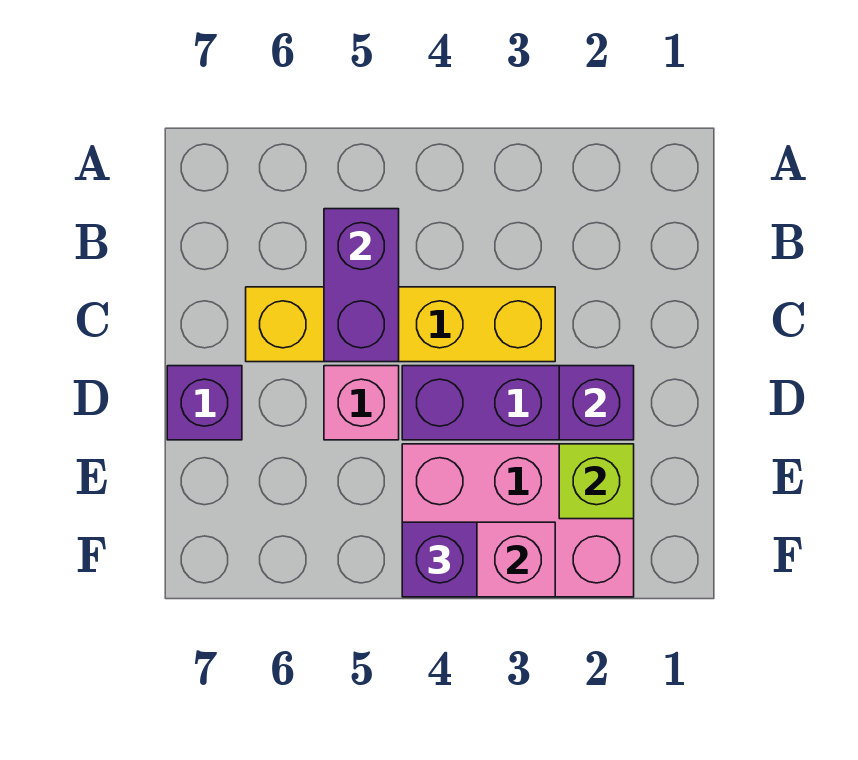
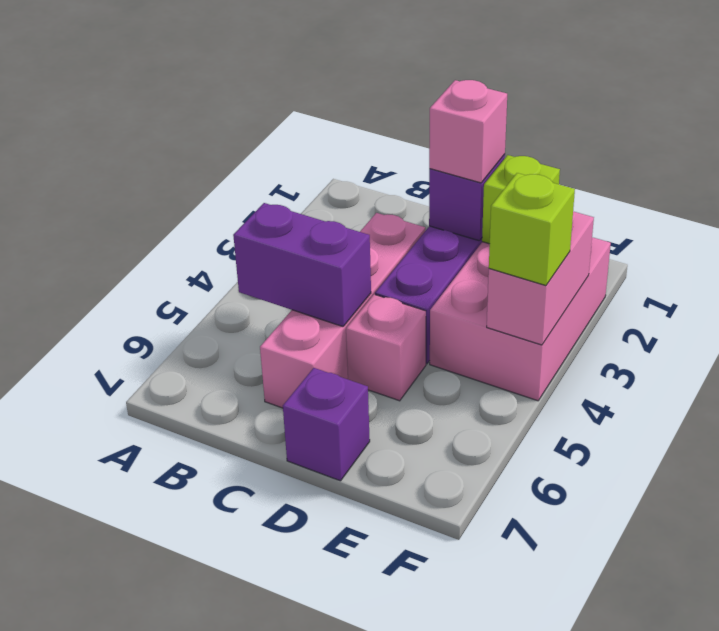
yellow brick C3:C6 level 1 -> pink brick C3:C6 level 1
none -> pink brick D2 level 3
purple brick F4 level 3 -> lime brick F4 level 3

